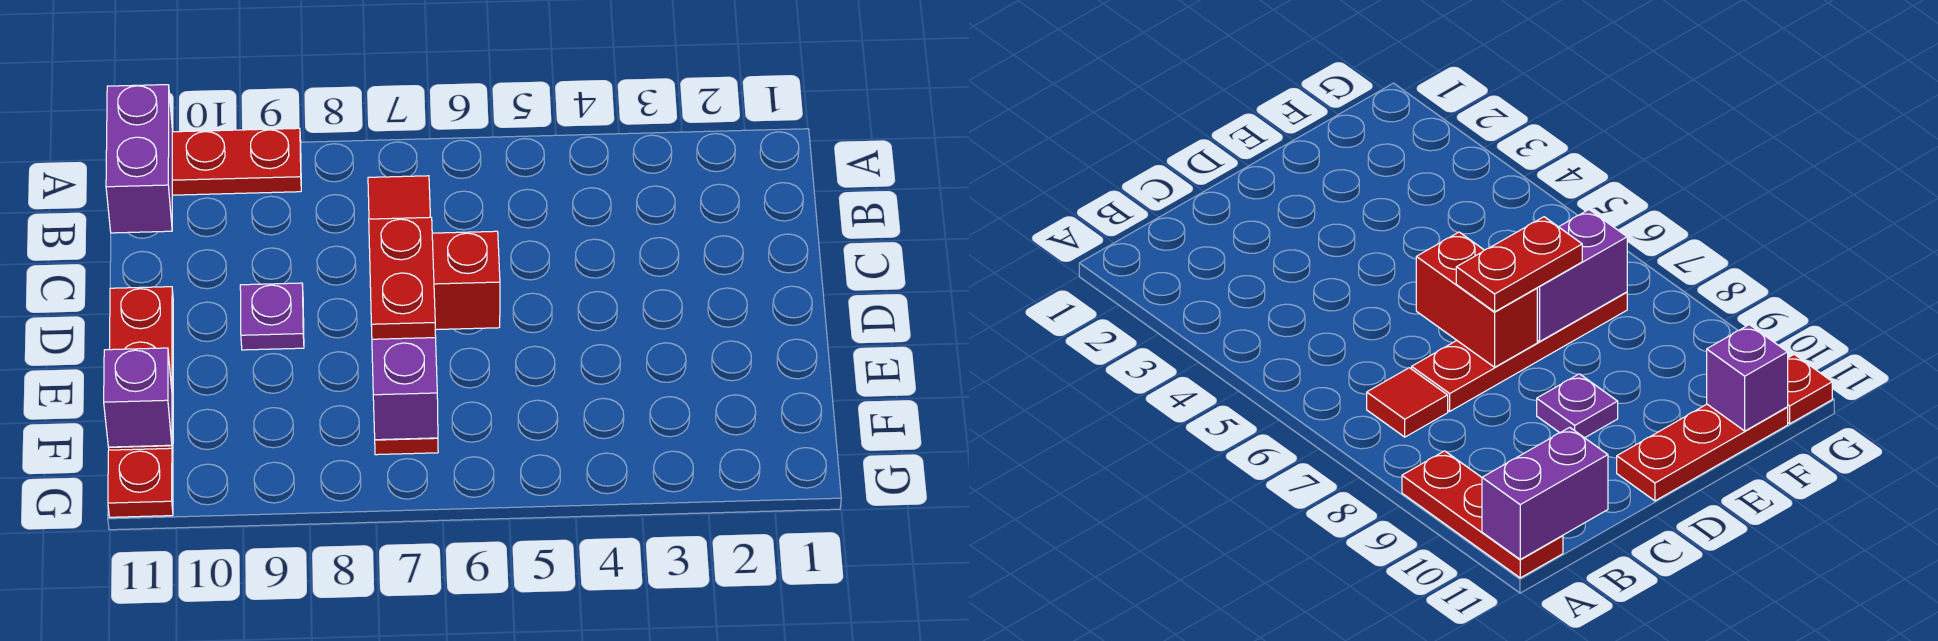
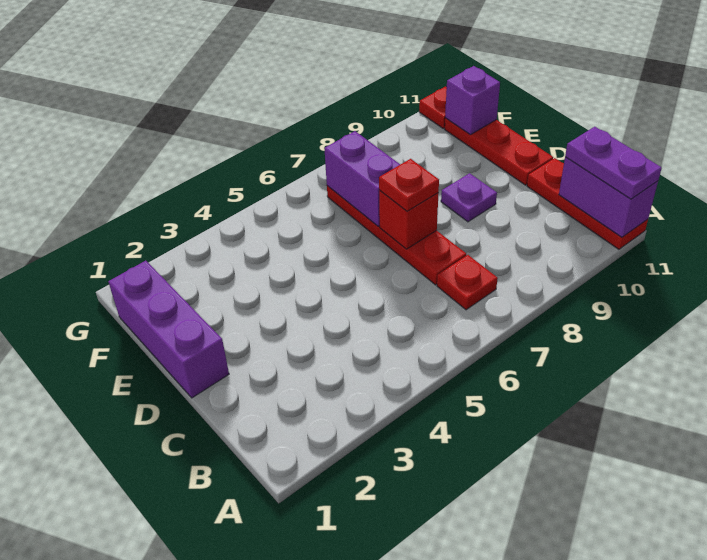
red plate A9:A11 level 1 -> red plate A11:C11 level 1
none -> purple plate A11:B11 level 3
red tile B7 level 1 -> red plate B7 level 1
none -> purple brick D1:F1 level 1
red brick D6:D7 level 2 -> red brick D7 level 2
red plate D7:E7 level 3 -> red plate D7 level 3

